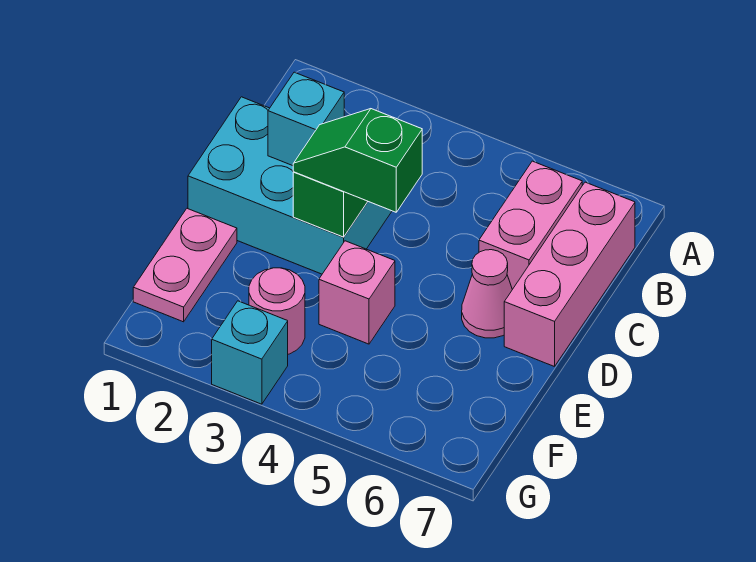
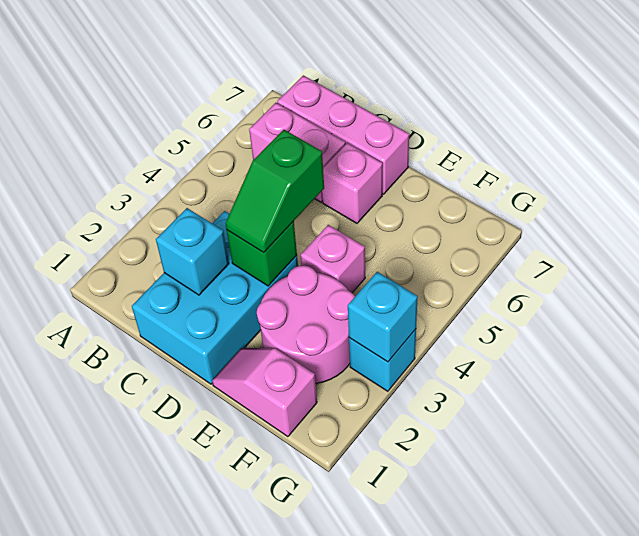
pink cone D6 level 1 -> pink brick D6 level 1
pink plate E1:F1 level 1 -> pink slope E1:F1 level 1 top F
pink round brick F3 level 1 -> pink round brick E2:F3 level 1
none -> cyan brick G3 level 2

